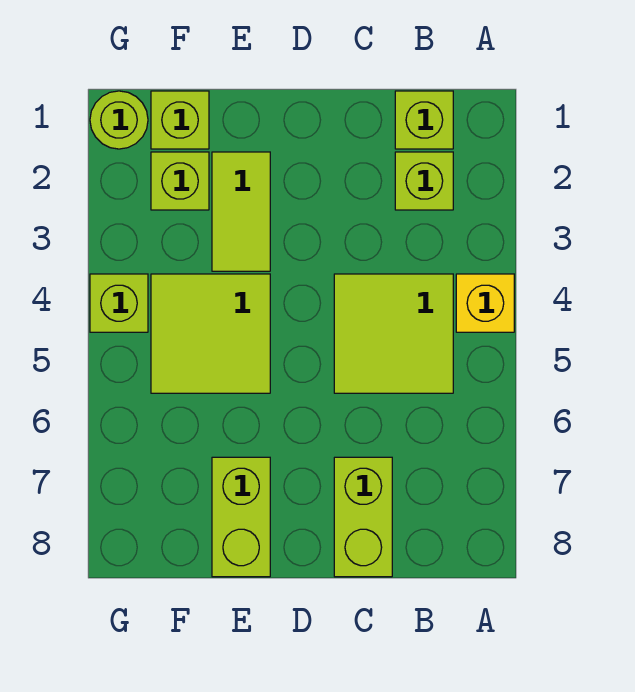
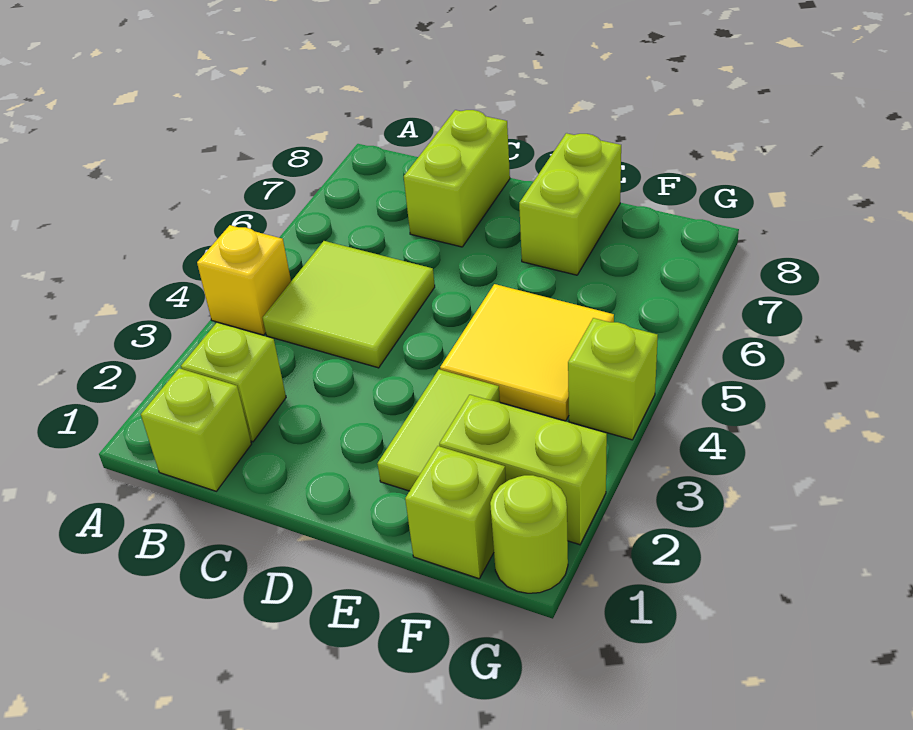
lime tile E4:F5 level 1 -> yellow tile E4:F5 level 1
lime brick F2 level 1 -> lime brick F2:G2 level 1

